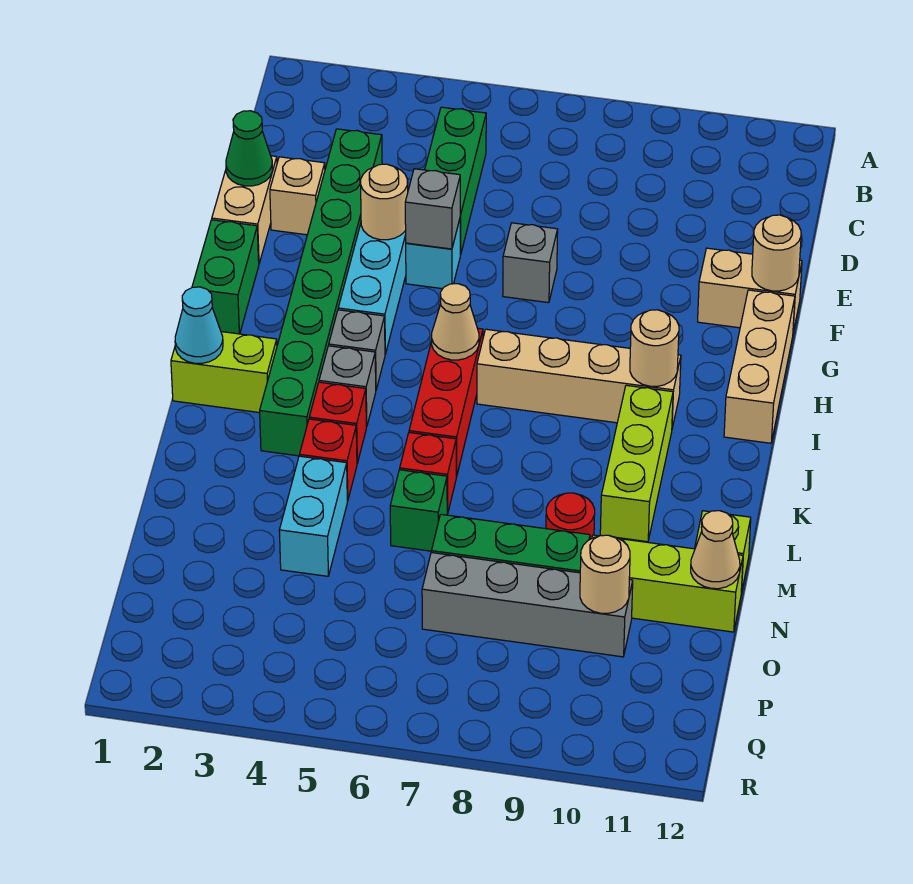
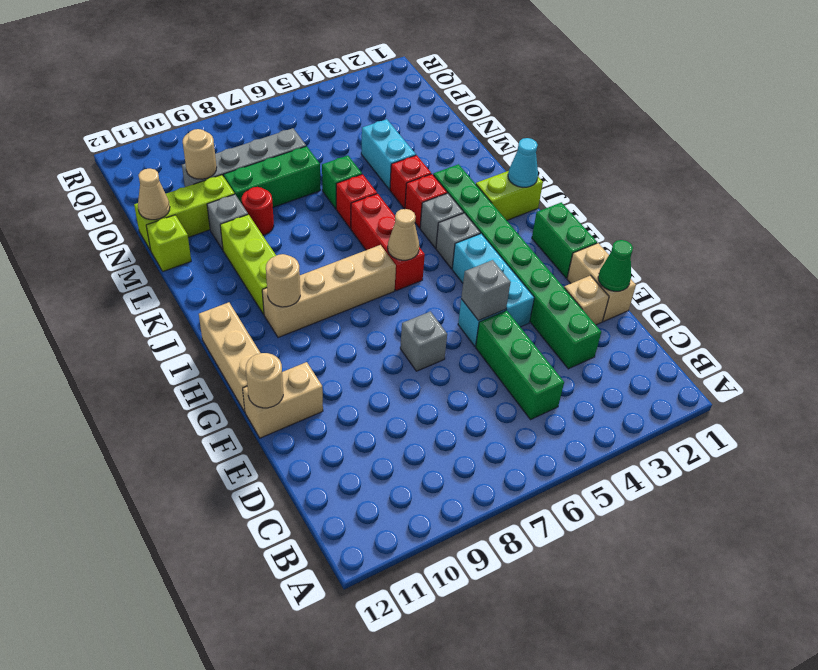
tan round brick F4 level 2 -> none
none -> grey brick M10 level 1

